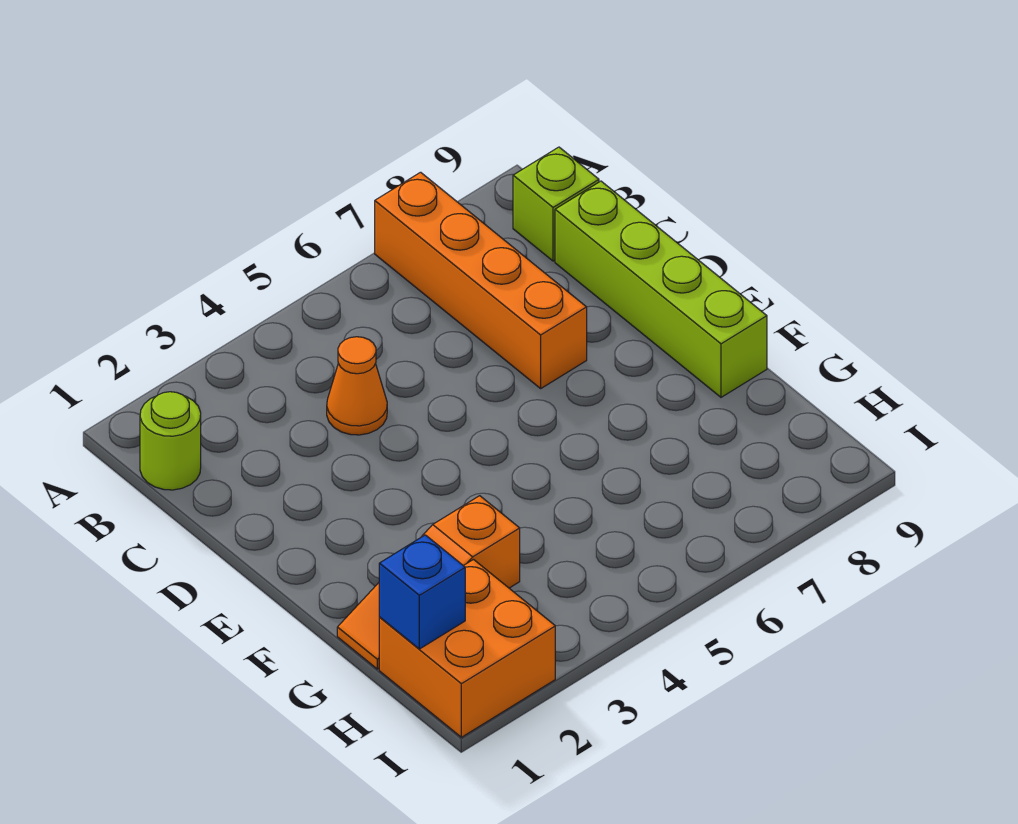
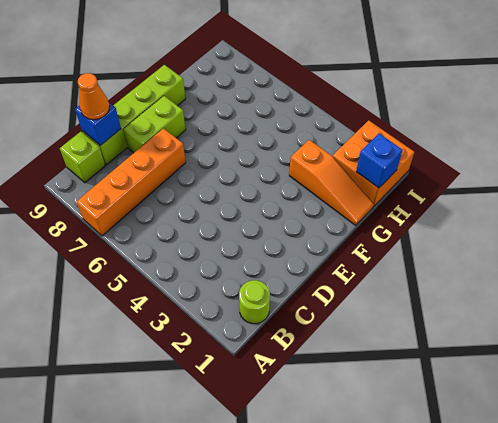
orange cone C4 level 1 -> orange cone C9 level 3
none -> blue brick C9 level 2
none -> lime brick D8:E8 level 1

